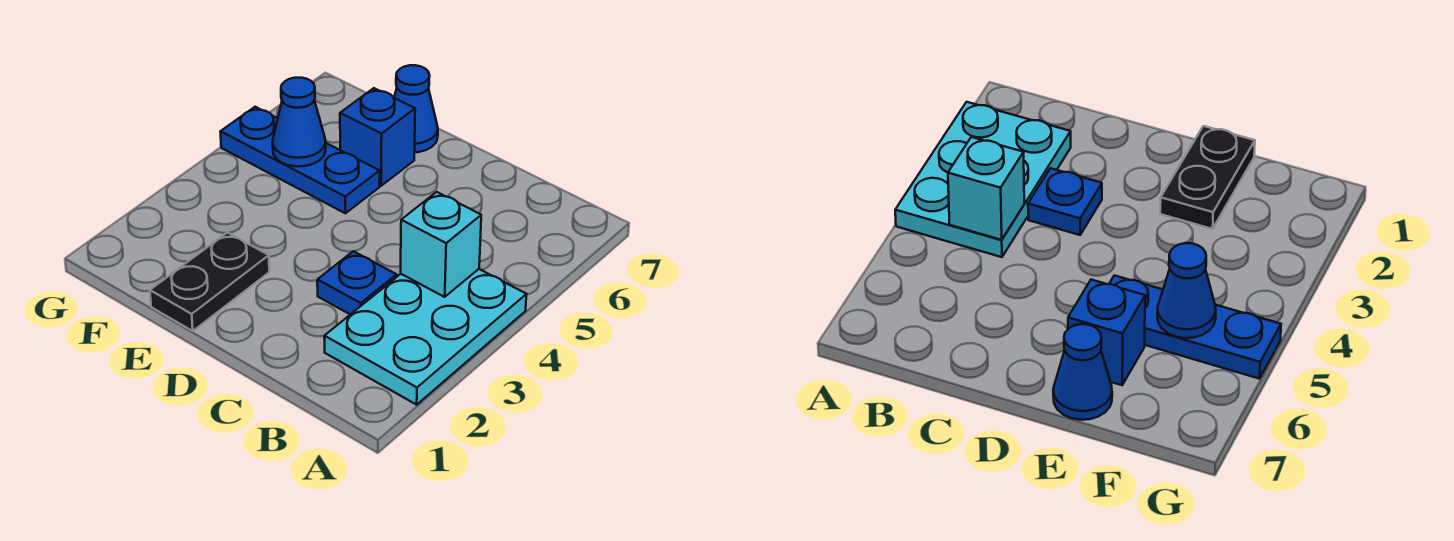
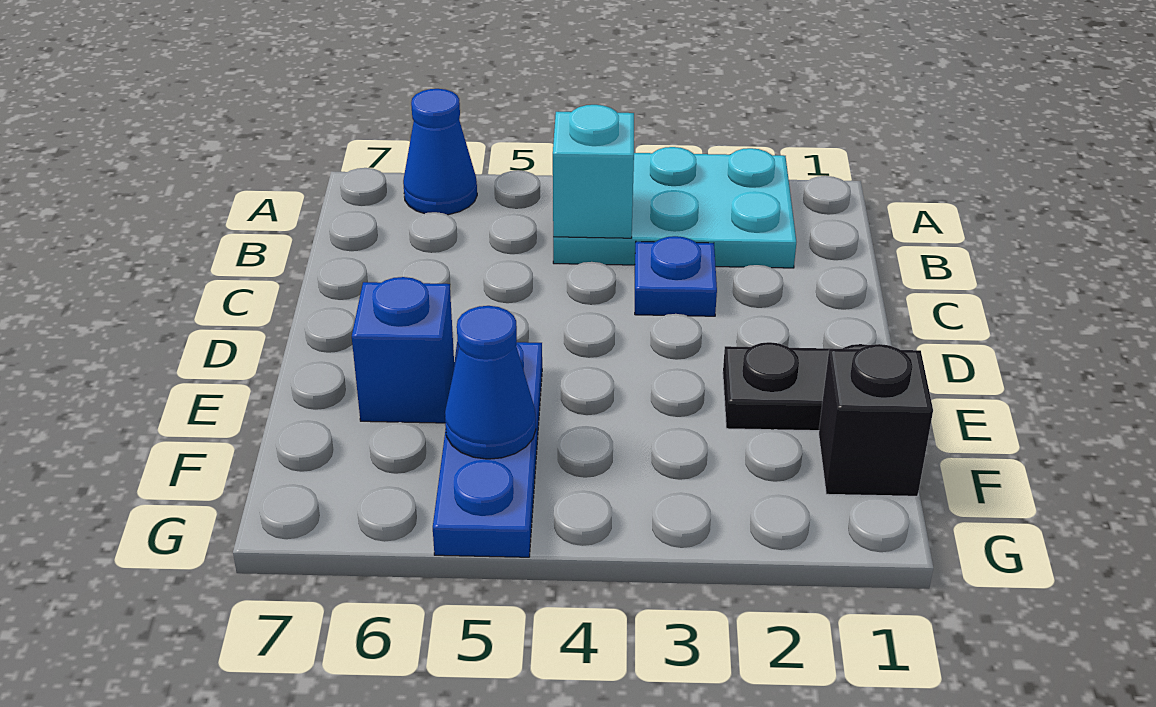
blue cone E7 level 1 -> blue cone A6 level 1
none -> black brick F1 level 1

